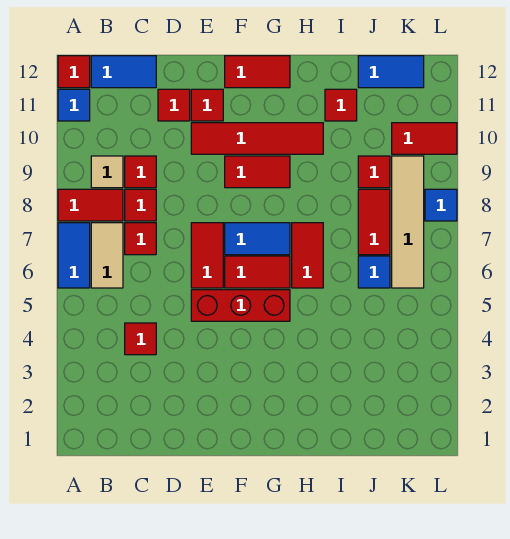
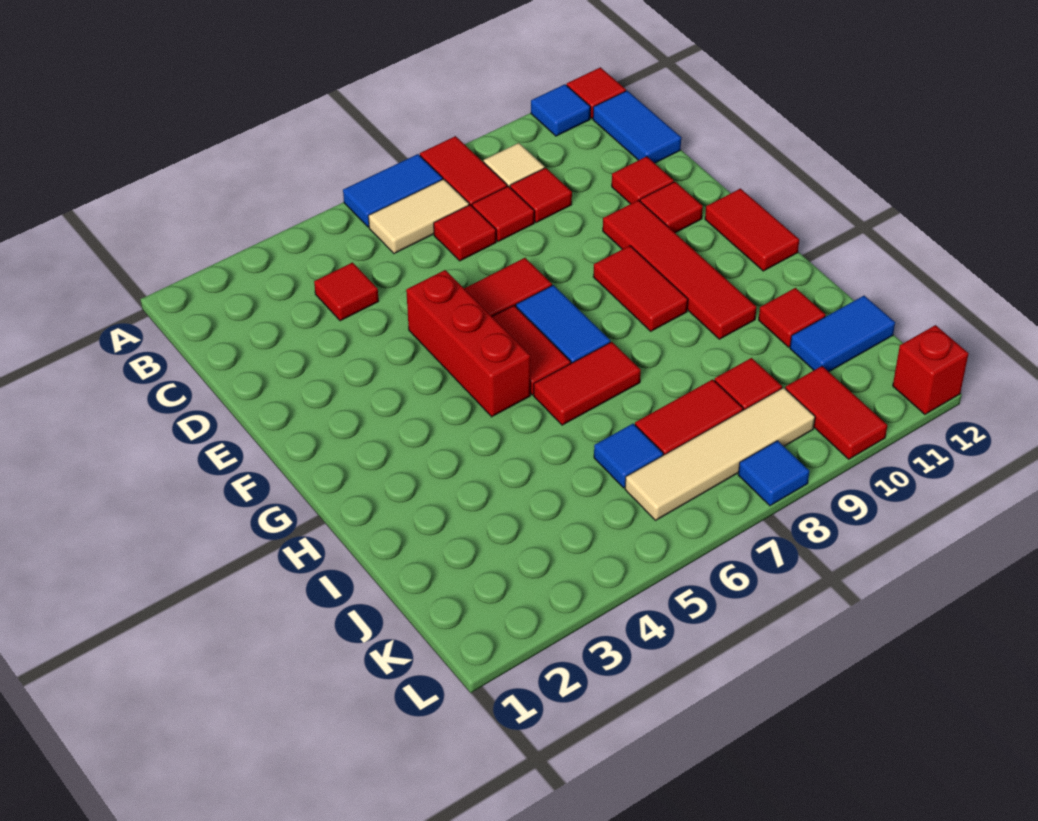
blue tile J12:K12 level 1 -> blue tile J11:J12 level 1
none -> red brick L12 level 1

